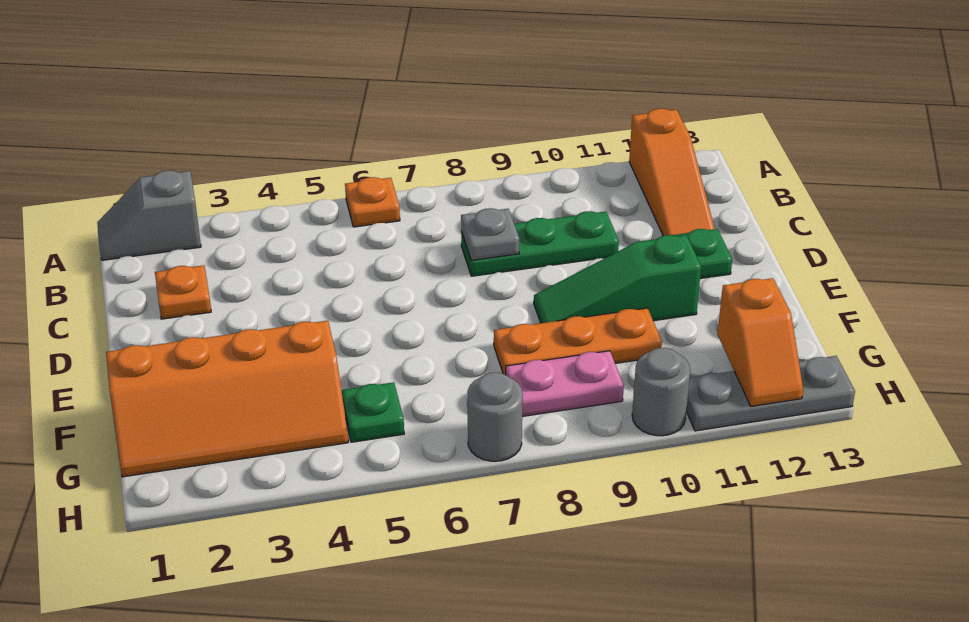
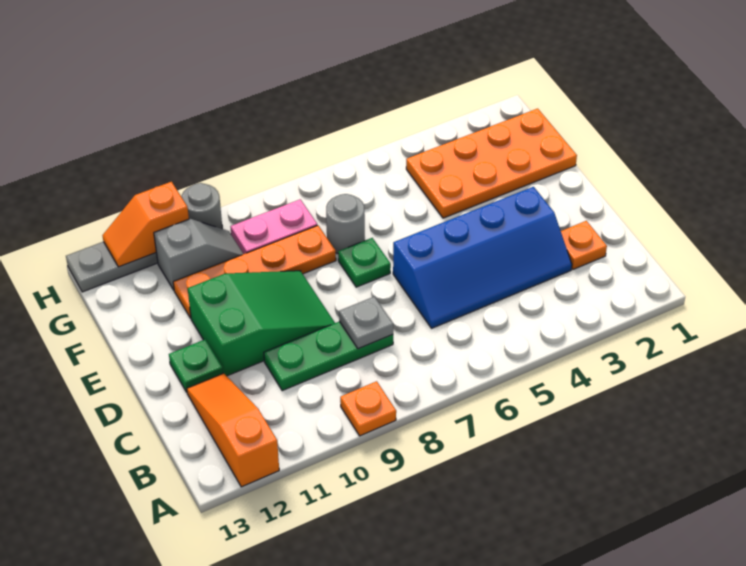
grey slope A1:A2 level 1 top 2 -> grey slope G10:G11 level 1 top 11
orange plate A6 level 1 -> orange plate A9 level 1
none -> blue slope C3:D6 level 1 top D
green slope E9:E11 level 1 top 11 -> green slope D9:E11 level 1 top 11
orange slope F1:G4 level 1 top F -> orange plate F1:G4 level 1
orange plate F8:F10 level 1 -> orange plate F8:F11 level 1
green plate G5 level 1 -> green plate E7 level 1
orange slope G12:H12 level 2 top G -> orange slope H11:H12 level 2 top 11
grey round brick H7 level 1 -> grey round brick F7 level 1

